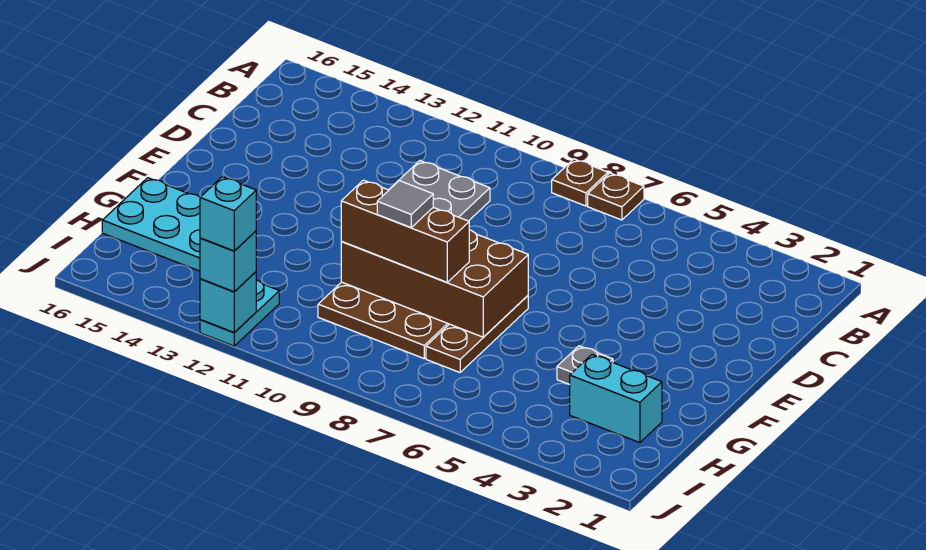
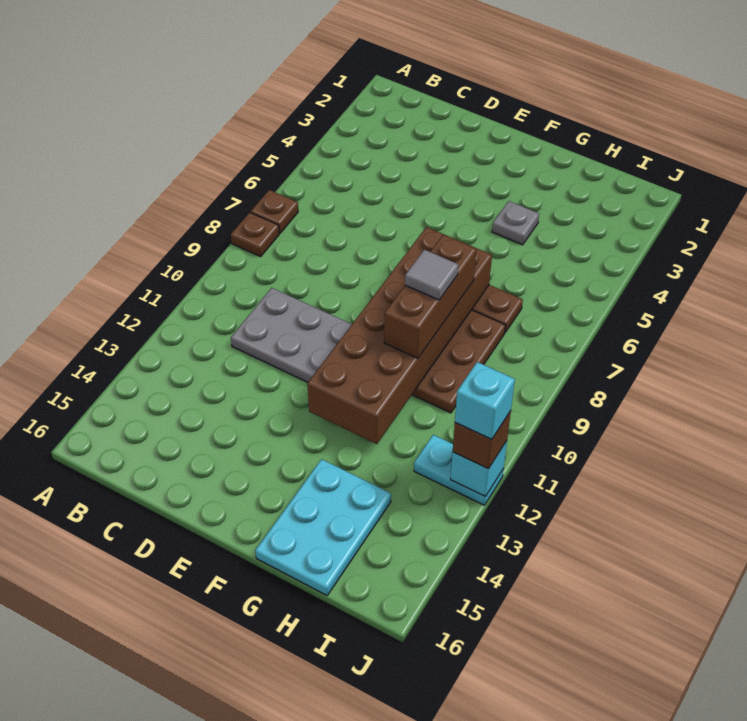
brown brick F7:G10 level 2 -> brown brick F7:G12 level 2
cyan brick H2:H3 level 1 -> none
cyan brick J12 level 3 -> brown brick J12 level 3

